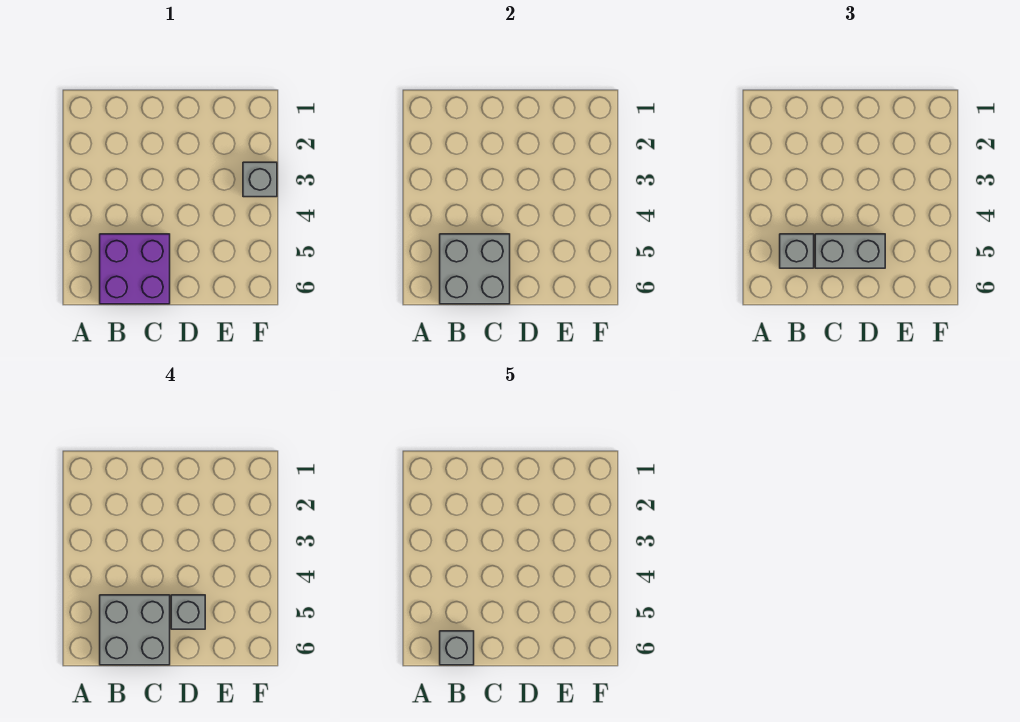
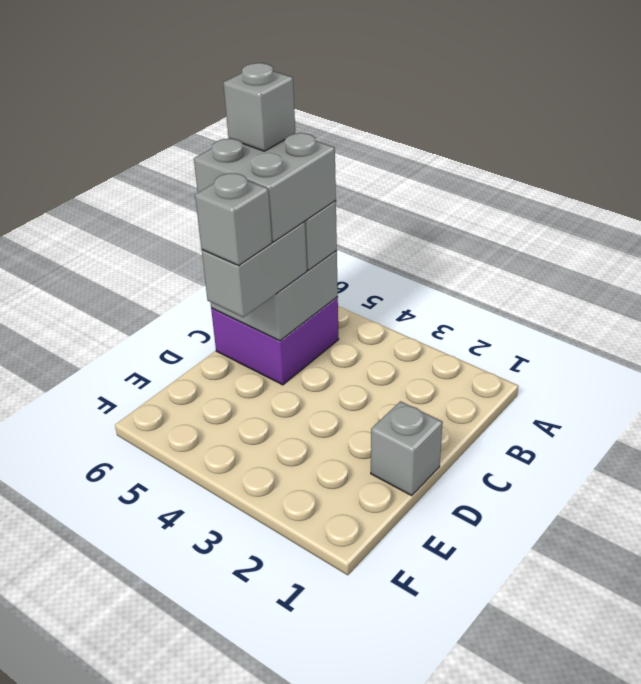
grey brick F3 level 1 -> grey brick D1 level 1

